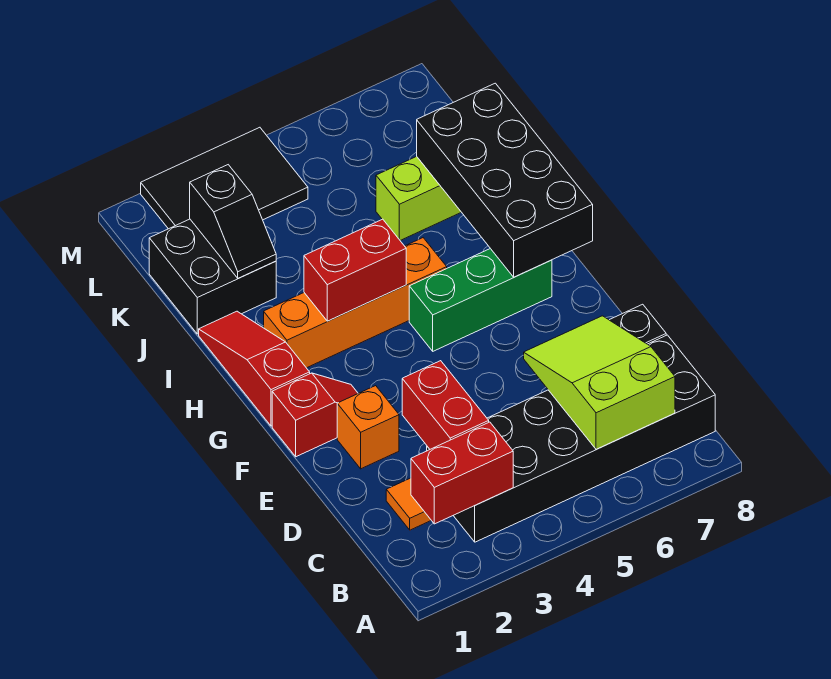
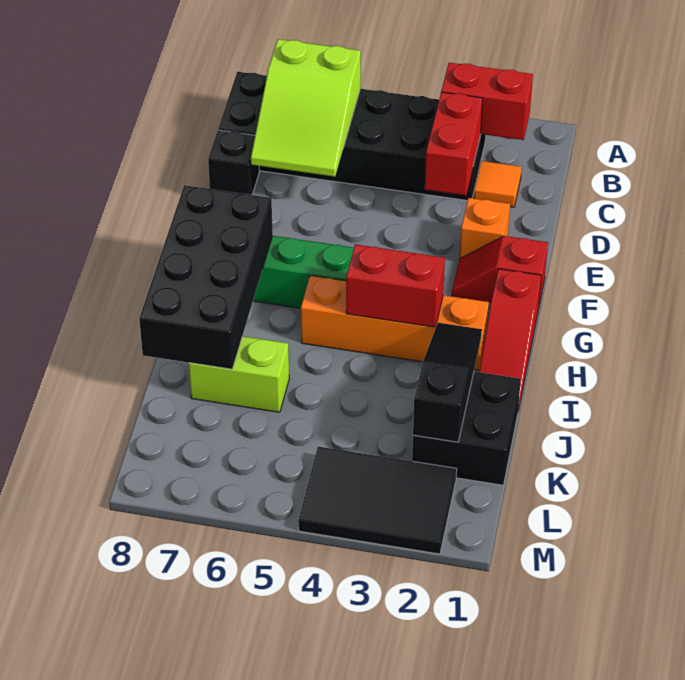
black slope J2:K2 level 2 top K -> black slope I2:K2 level 2 top K

